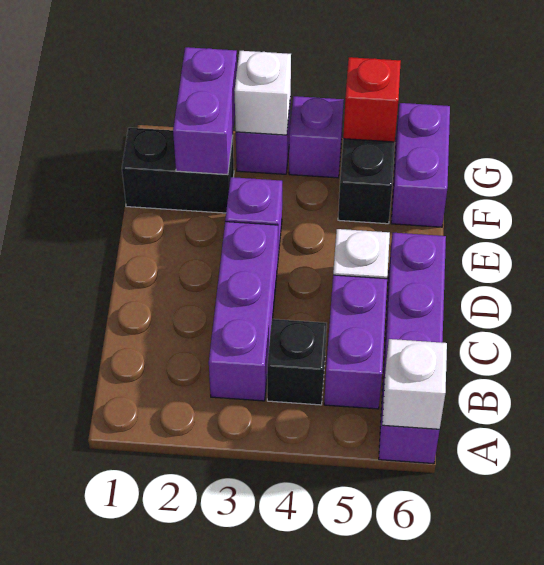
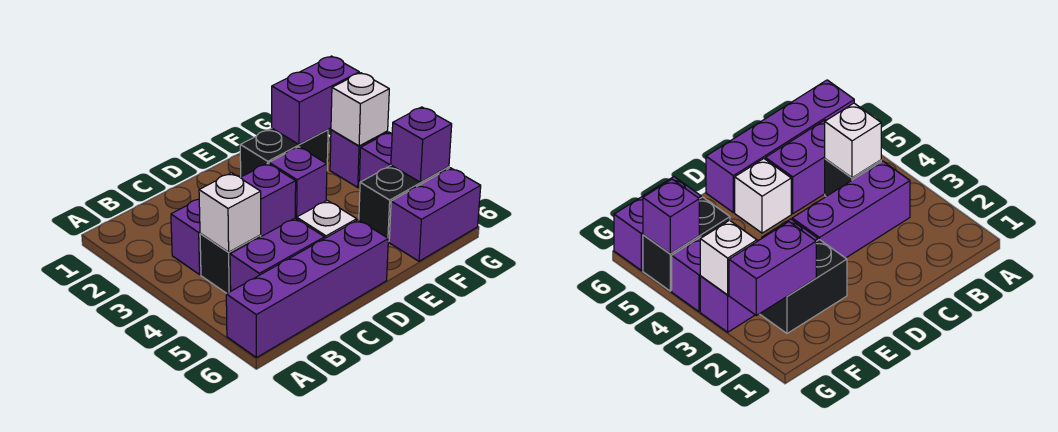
white brick A6 level 2 -> white brick B4 level 2
black brick F1:F2 level 1 -> black brick E2:F2 level 1
red brick G5 level 2 -> purple brick G5 level 2

